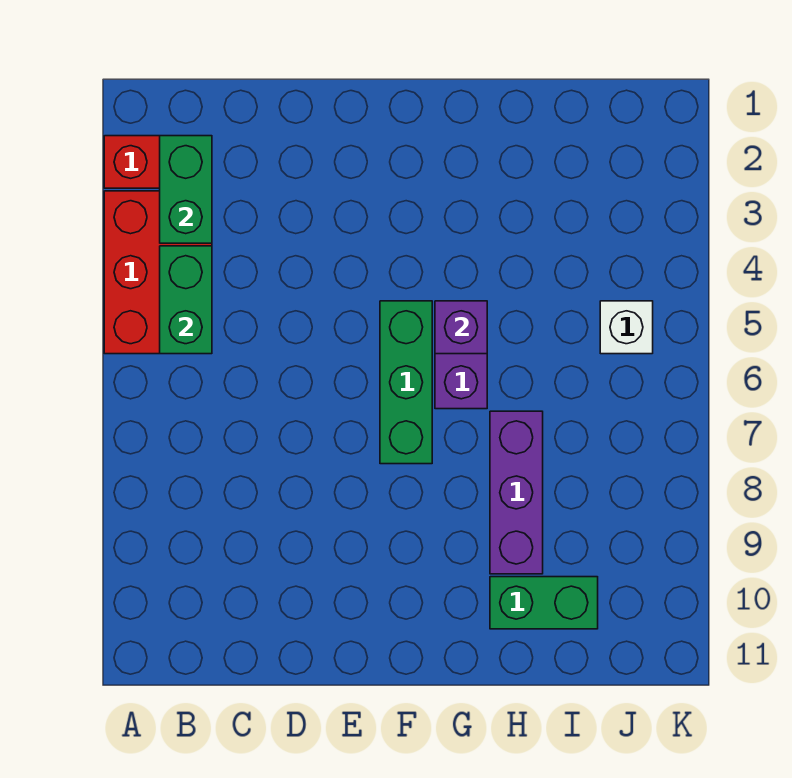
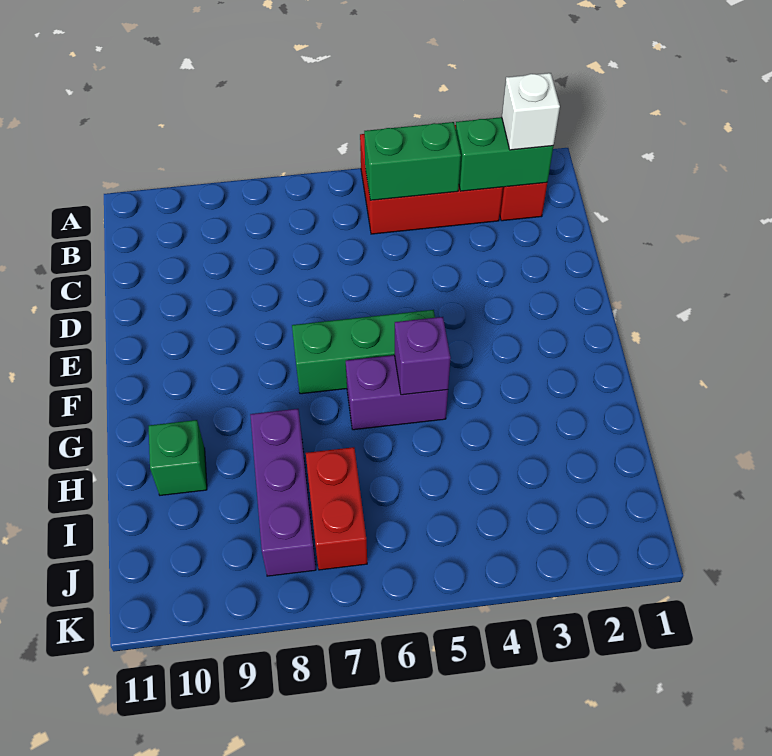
purple brick H7:H9 level 1 -> purple brick H8:J8 level 1
green brick H10:I10 level 1 -> green brick H10 level 1
none -> red brick I7:J7 level 1
white brick J5 level 1 -> white brick B2 level 3

